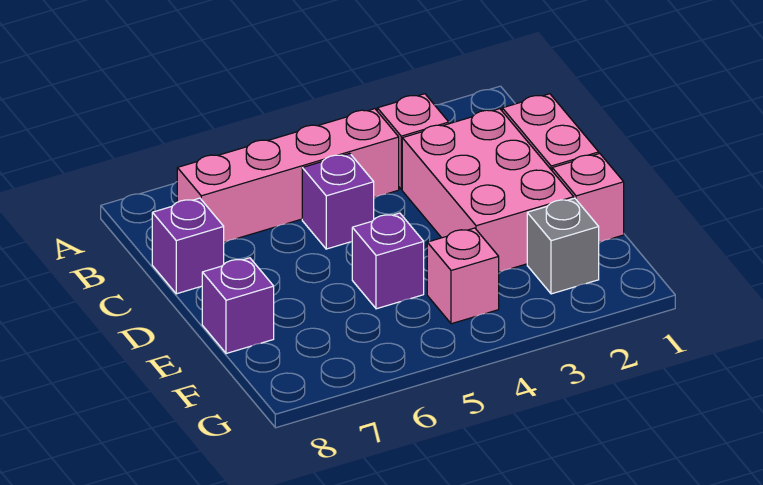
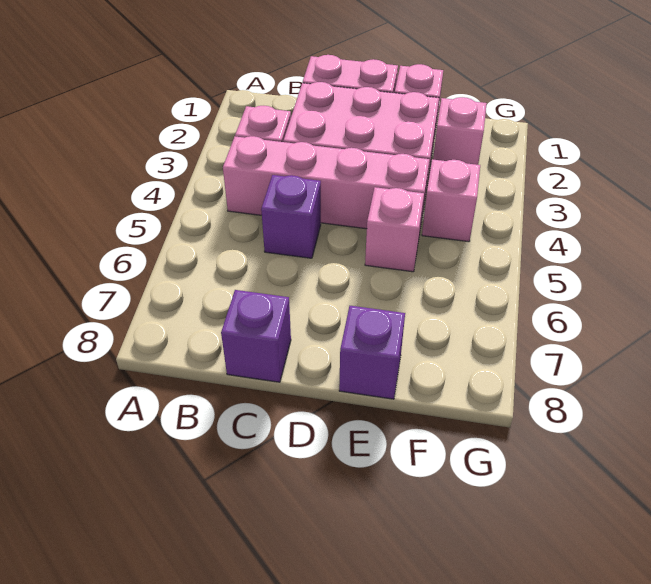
pink brick B4:B7 level 1 -> pink brick B4:E4 level 1
purple brick E5 level 1 -> pink brick E5 level 1
grey brick F2 level 1 -> pink brick F2 level 1

